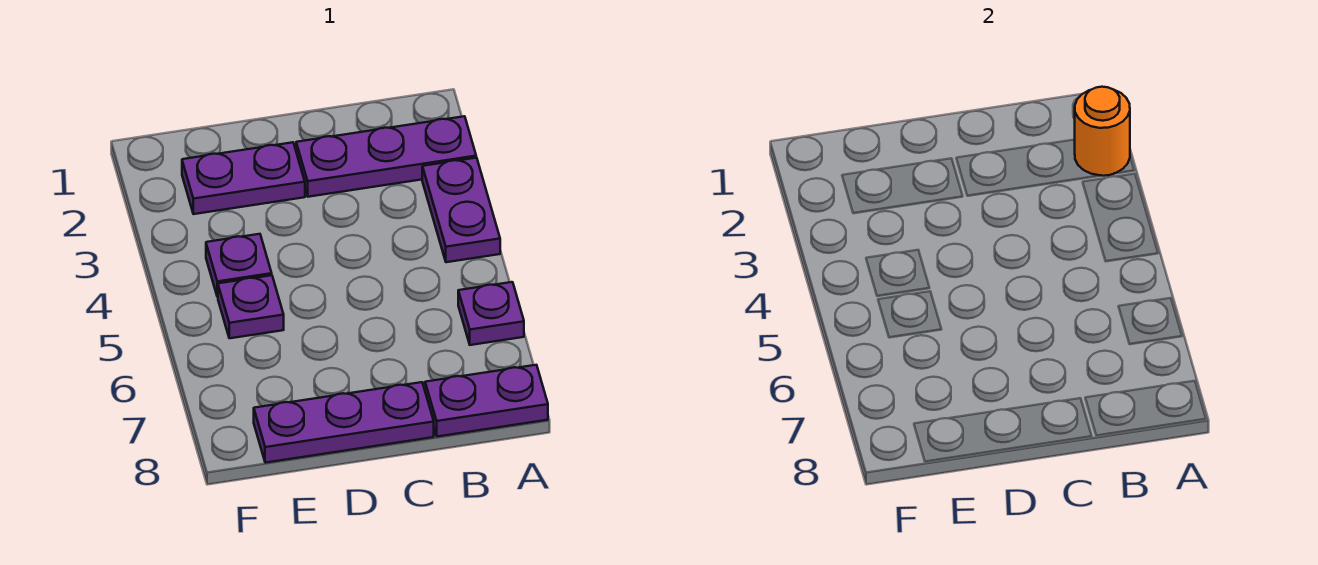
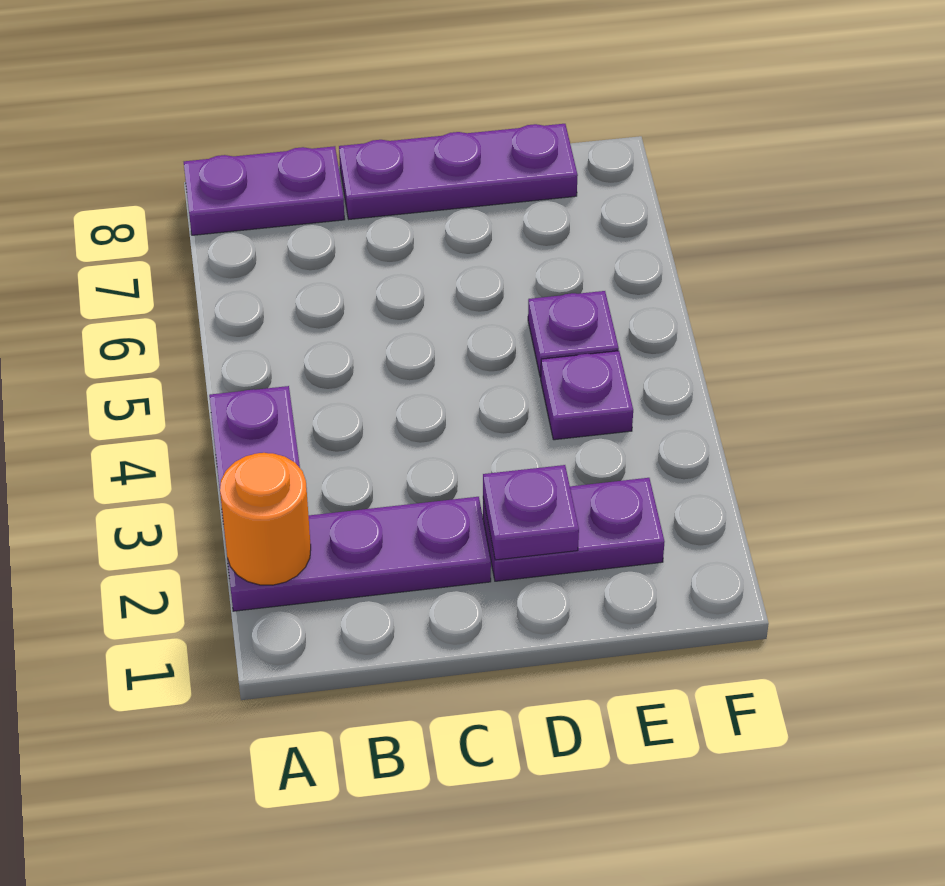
purple plate A6 level 1 -> purple plate D2 level 2

